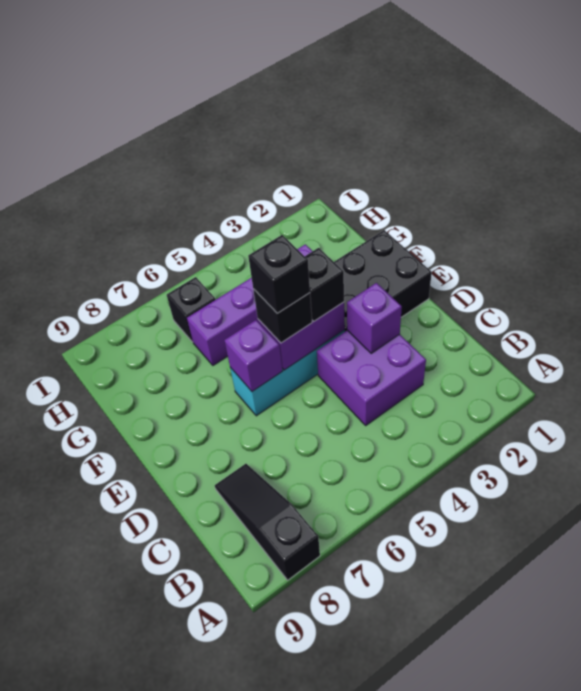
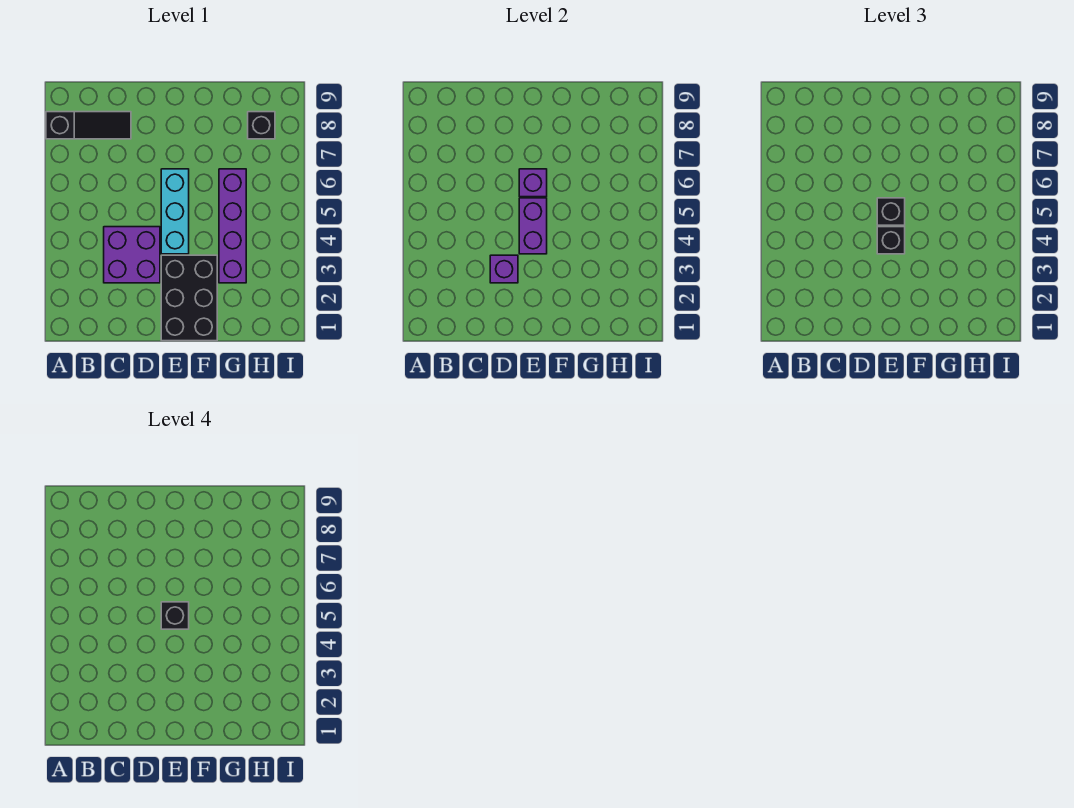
black brick H6 level 1 -> black brick H8 level 1

